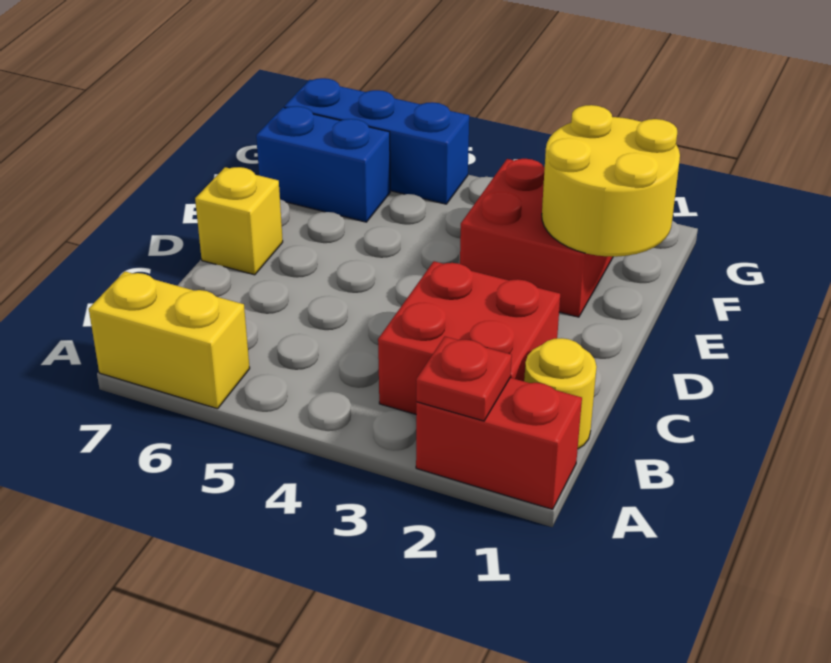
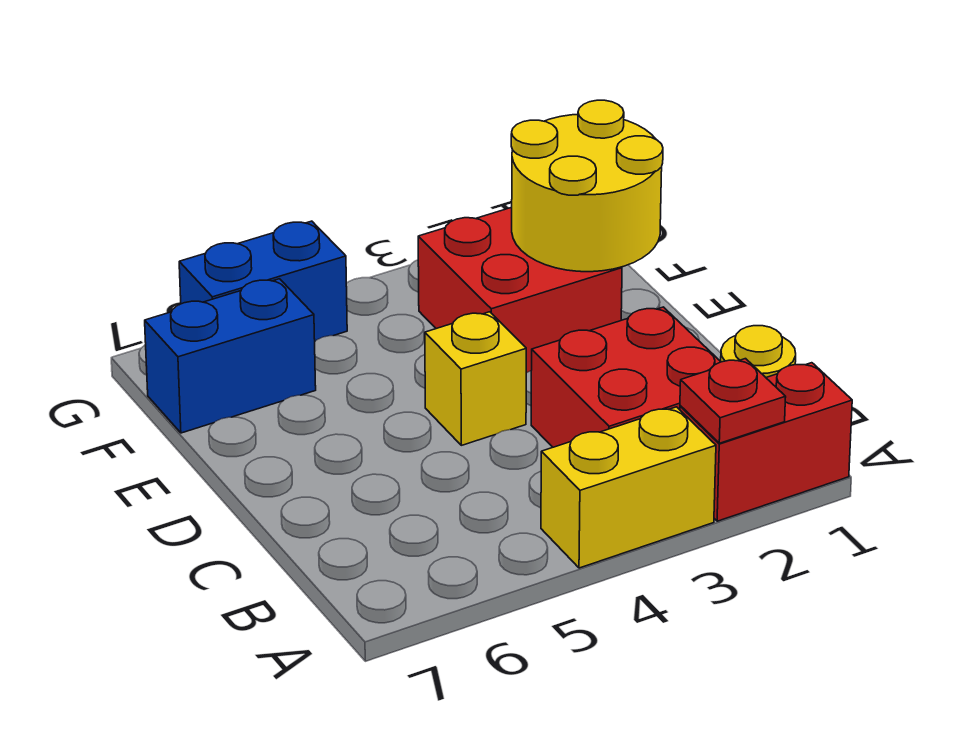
yellow brick A6:A7 level 1 -> yellow brick A3:A4 level 1
yellow brick D7 level 1 -> yellow brick D4 level 1
blue brick G5:G7 level 1 -> blue brick G5:G6 level 1

